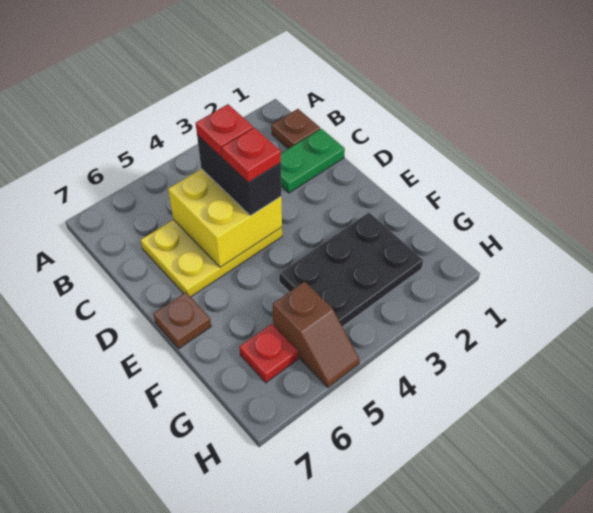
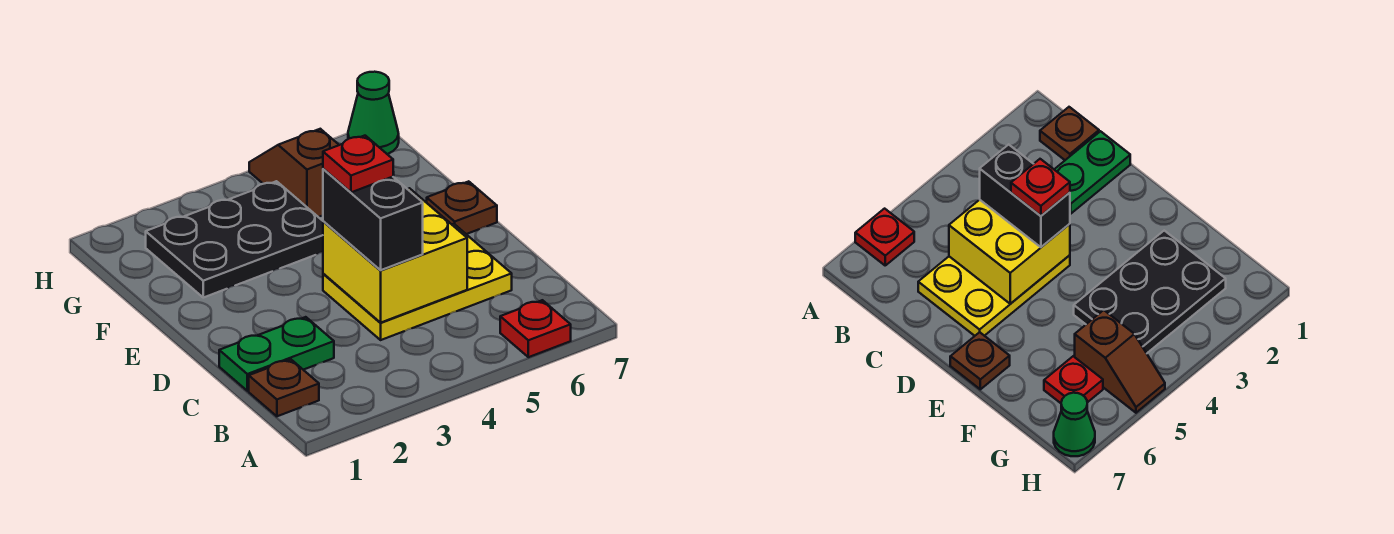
red plate C4 level 4 -> red plate A6 level 1
none -> green cone H7 level 1

